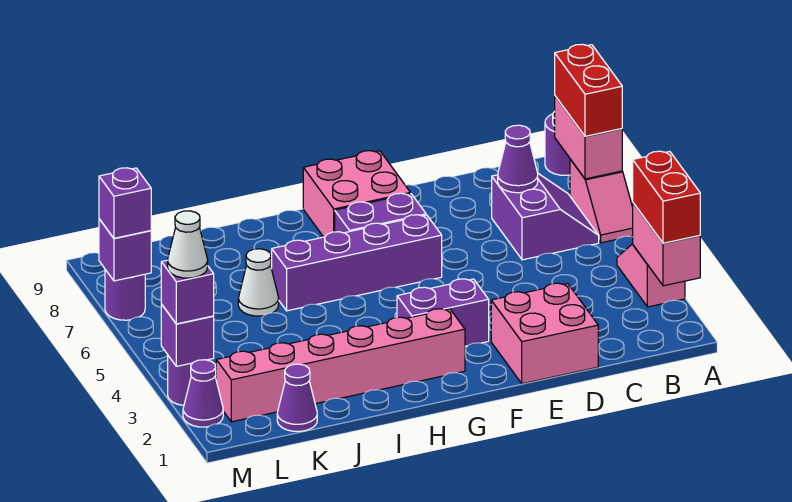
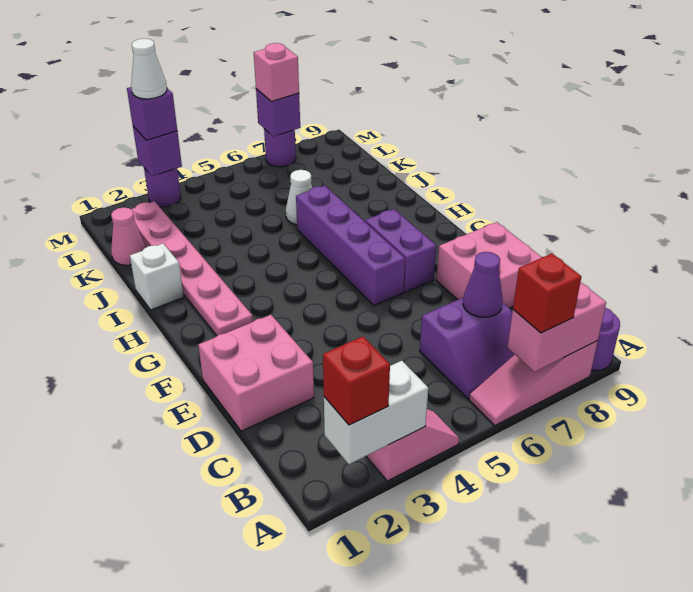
pink brick A2:A3 level 2 -> white brick A2:A3 level 2
red brick A2:A3 level 3 -> red brick A2 level 3
pink slope A6:A7 level 1 top 7 -> pink slope A6:A8 level 1 top 8
red brick A7:A8 level 3 -> red brick A7 level 3
purple brick F3:G3 level 1 -> none
pink brick F8:G9 level 1 -> pink brick D8:E9 level 1
pink brick G2:L2 level 1 -> pink plate G2:L2 level 1
none -> white brick I1 level 1
purple cone K1 level 1 -> pink cone K1 level 1
purple cone M2 level 1 -> none
purple brick M7 level 3 -> pink brick M7 level 3

